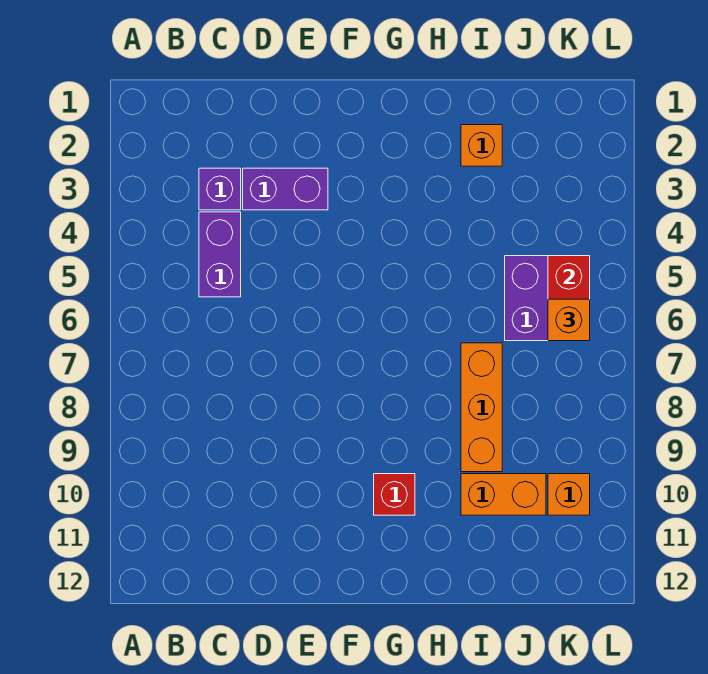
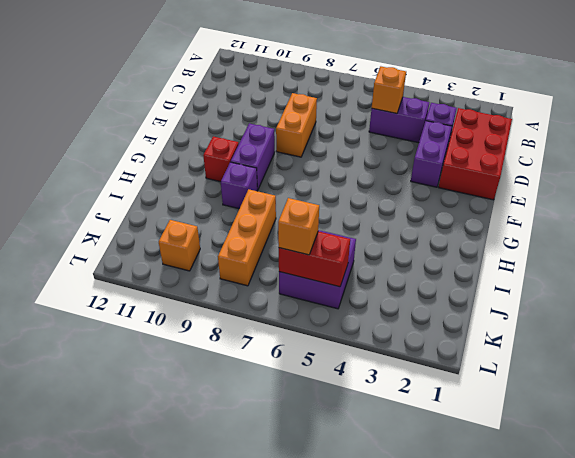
none -> red brick C1:E2 level 1
none -> purple brick F9:G9 level 1
none -> purple brick H9 level 1
orange brick I2 level 1 -> orange brick C5 level 2
orange brick I7:I9 level 1 -> orange brick I8:K8 level 1
orange brick I10:J10 level 1 -> orange brick D8:E8 level 1

